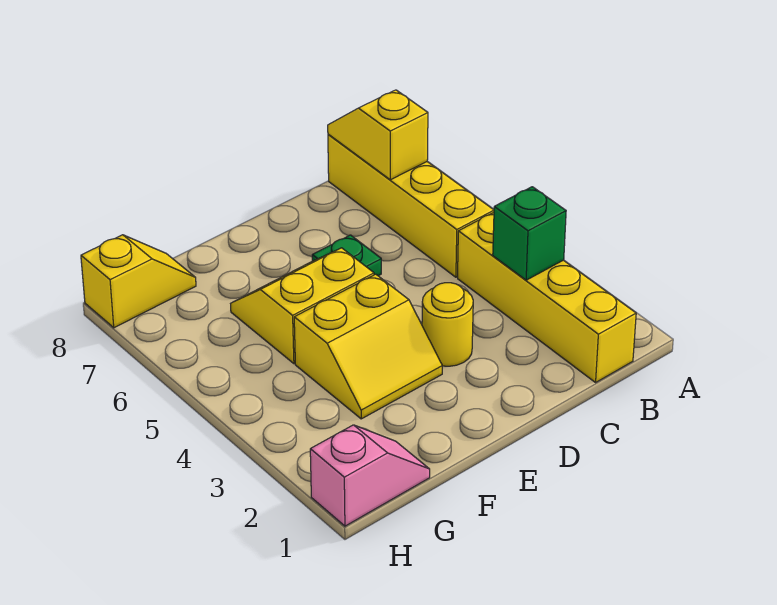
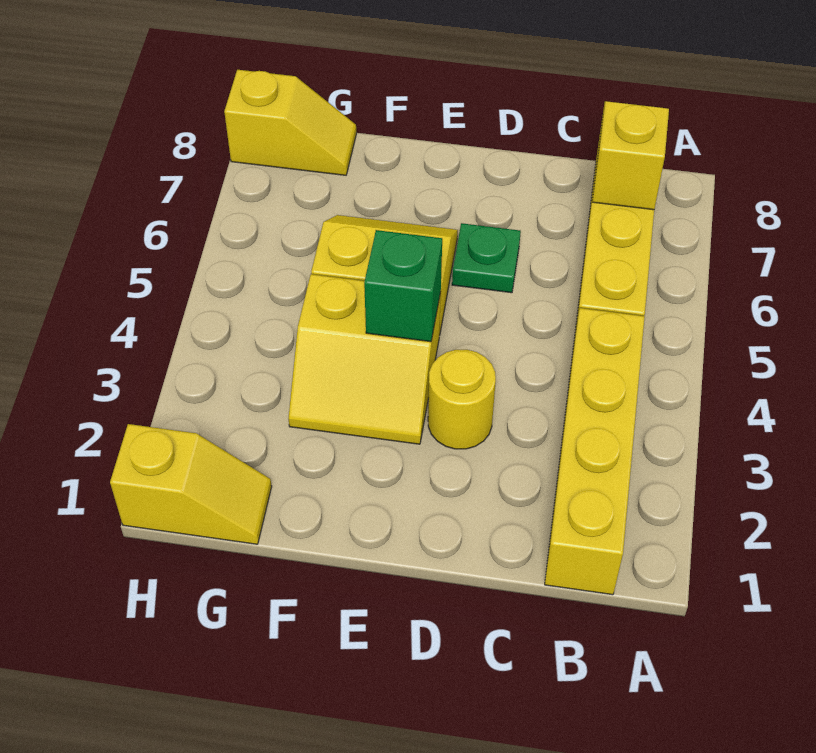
green brick B3 level 2 -> green brick E4 level 2
pink slope G1:H1 level 1 top H -> yellow slope G1:H1 level 1 top H

